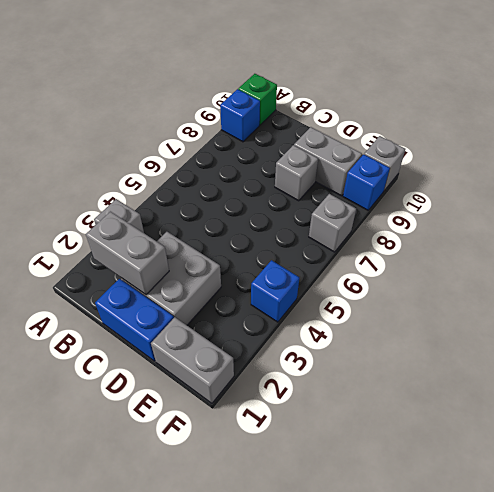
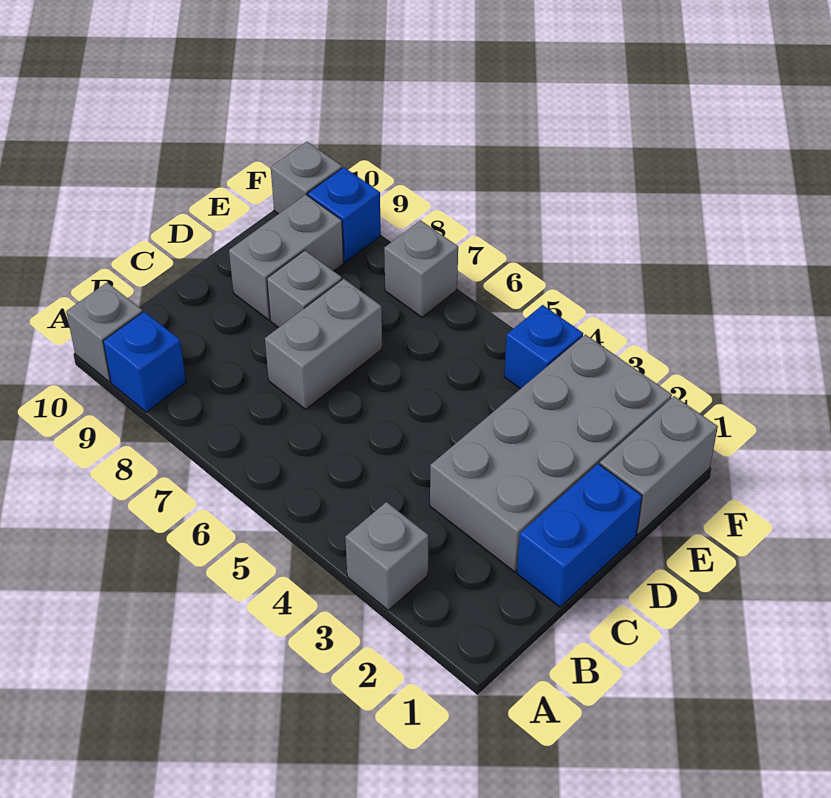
green brick A10 level 1 -> grey brick A10 level 1
grey brick B2:C2 level 2 -> grey brick C7:D7 level 1
grey brick C2:D3 level 1 -> grey brick C2:F3 level 1

